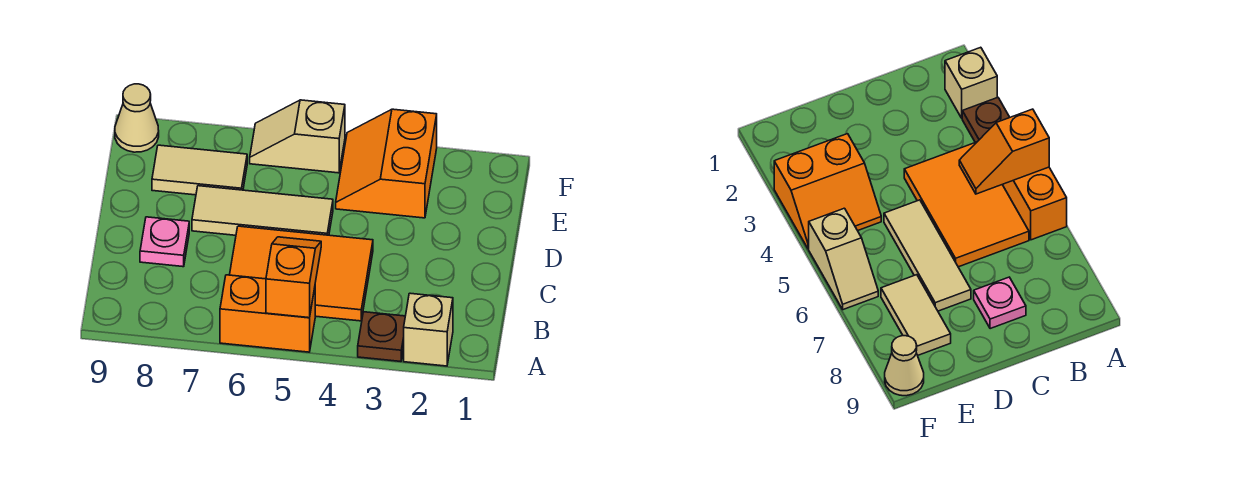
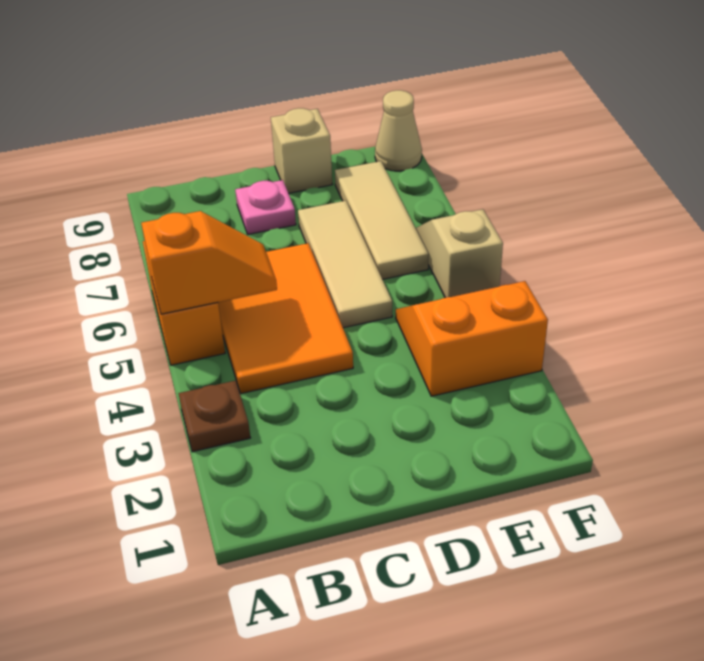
tan brick A2 level 1 -> tan brick D9 level 1
tan tile E7:E8 level 1 -> tan tile E6:E8 level 1

